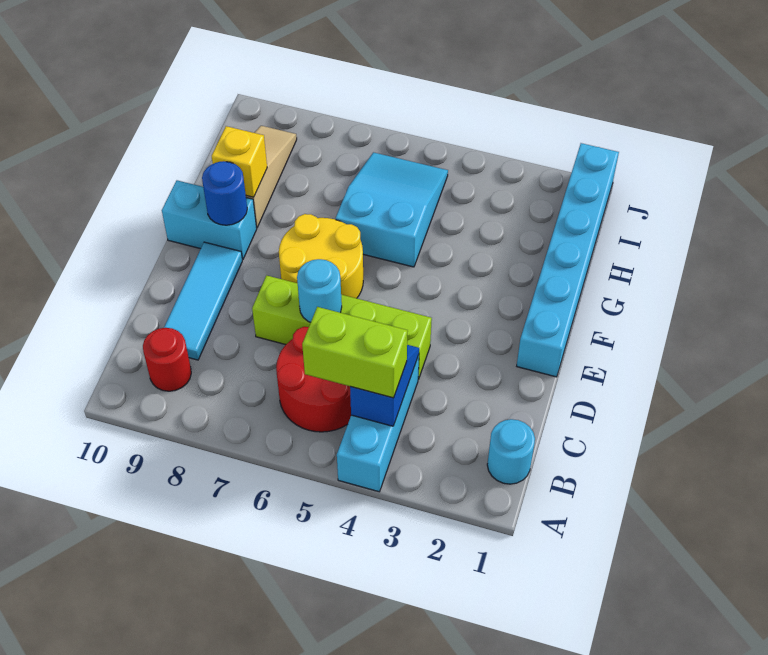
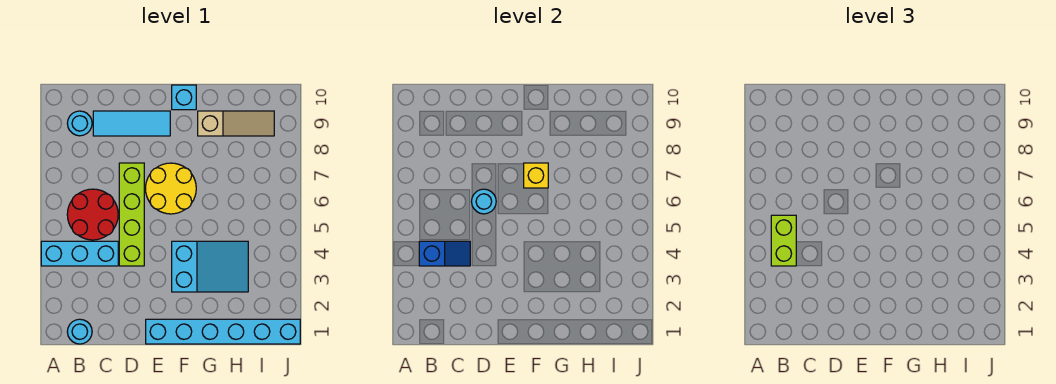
red round brick B9 level 1 -> cyan round brick B9 level 1
cyan brick F9:F10 level 1 -> cyan brick F10 level 1
blue round brick F9 level 2 -> none
cyan slope G5:I6 level 1 top G -> cyan slope F3:H4 level 1 top F
yellow brick G9 level 2 -> yellow brick F7 level 2

